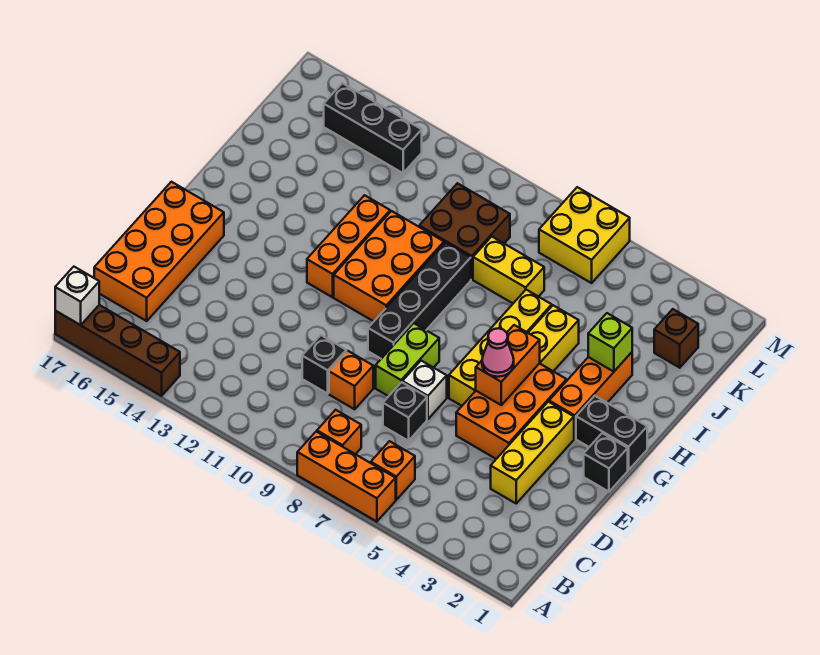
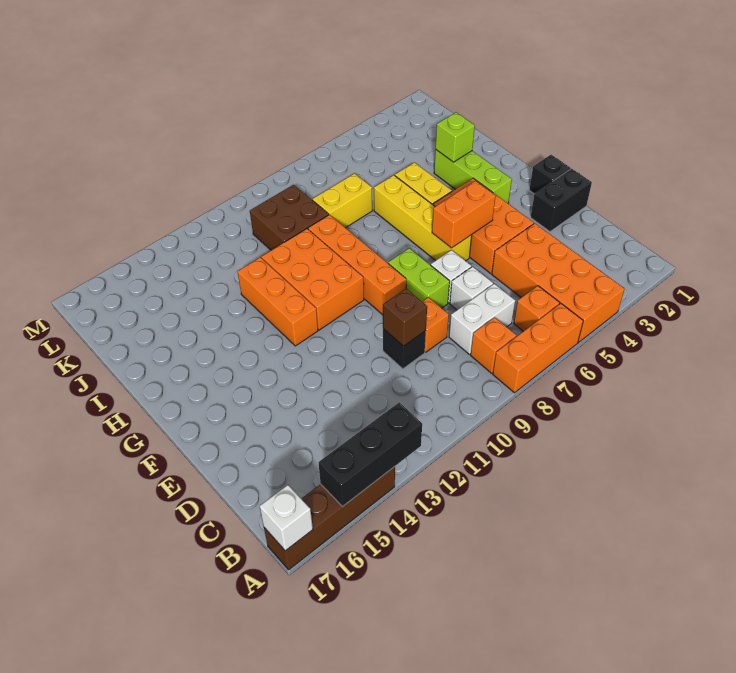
none -> white brick C7:C8 level 1
orange brick C16:F17 level 1 -> orange brick A4:D5 level 1
yellow brick D3:F3 level 1 -> none
black brick D7 level 1 -> white brick D7 level 1
orange brick F5:G5 level 2 -> orange brick F5:F6 level 2
pink cone F5 level 3 -> none
black brick F9:I9 level 1 -> orange brick F9:I9 level 1
black brick G1:G2 level 1 -> black brick E1:E2 level 1
orange brick G3:I3 level 1 -> lime brick G3:I3 level 1
brown brick K2 level 1 -> brown brick D10 level 2
yellow brick L6:M7 level 1 -> none
black brick L13:L15 level 1 -> black brick A13:A15 level 2

